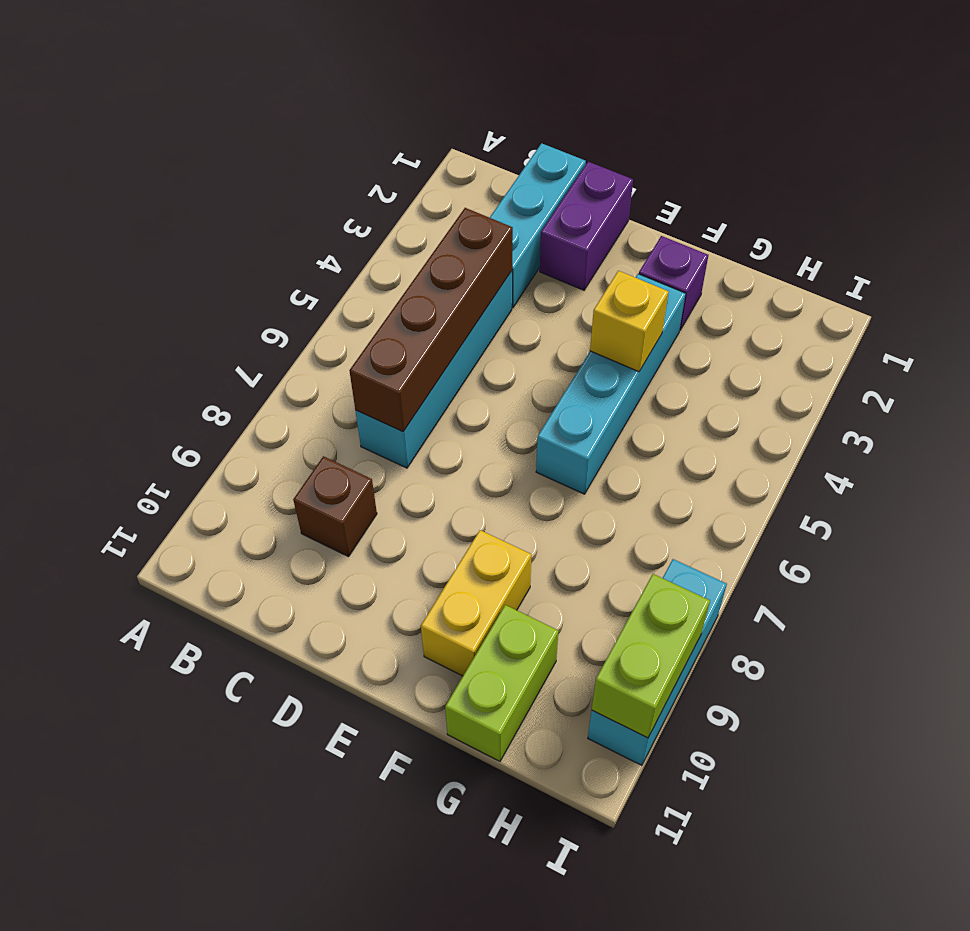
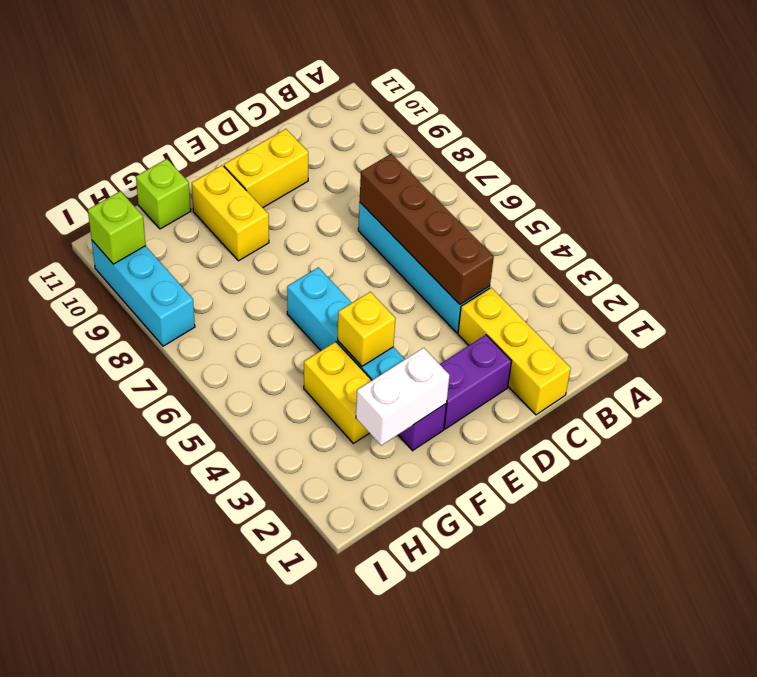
cyan brick C1:C3 level 1 -> yellow brick C1:C3 level 1
brown brick C9 level 1 -> none
purple brick D1:D2 level 1 -> purple brick D2:E2 level 1
none -> yellow brick D10:E10 level 1
none -> white brick F2:G2 level 2
none -> yellow brick G3:G4 level 1
lime brick G10:G11 level 1 -> lime brick G11 level 1
lime brick I9:I10 level 2 -> lime brick I10 level 2

